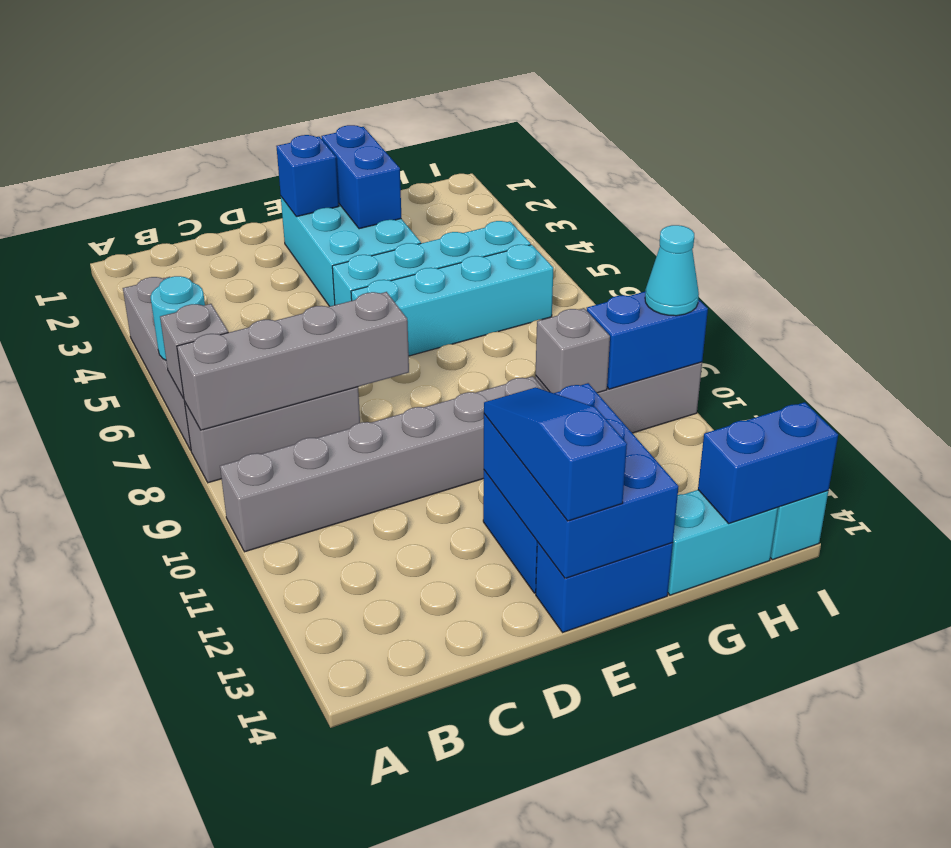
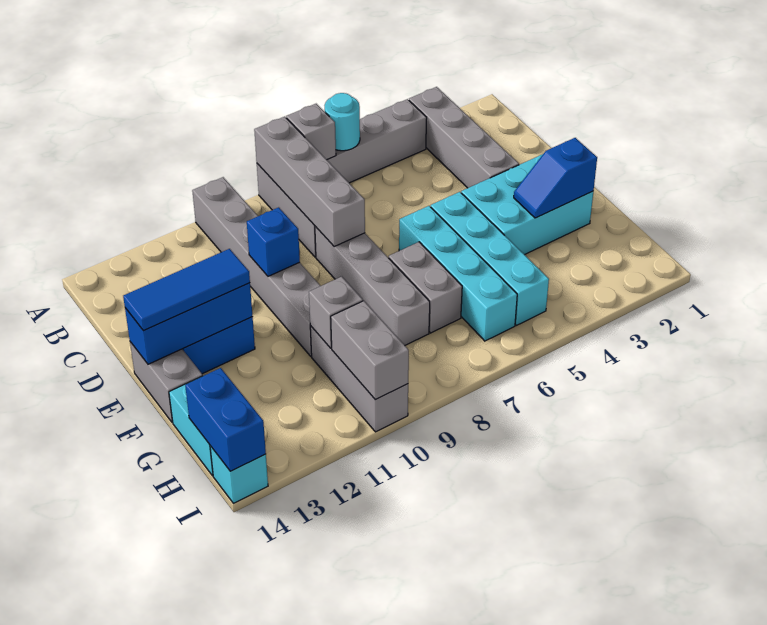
none -> grey brick A3:D3 level 1
none -> grey brick D8:G8 level 1
blue brick E2 level 2 -> blue brick D10 level 2
blue brick E12:F14 level 2 -> blue brick E12:E14 level 2
blue slope E12:E14 level 3 top 14 -> blue tile E12:E14 level 3
blue brick E14:F14 level 1 -> grey brick E14:F14 level 1
blue brick F2:F3 level 2 -> blue slope F2:F3 level 2 top 2
none -> grey brick F7:G7 level 1
blue brick H10:I10 level 2 -> grey brick H10:I10 level 2
cyan cone I10 level 3 -> none

